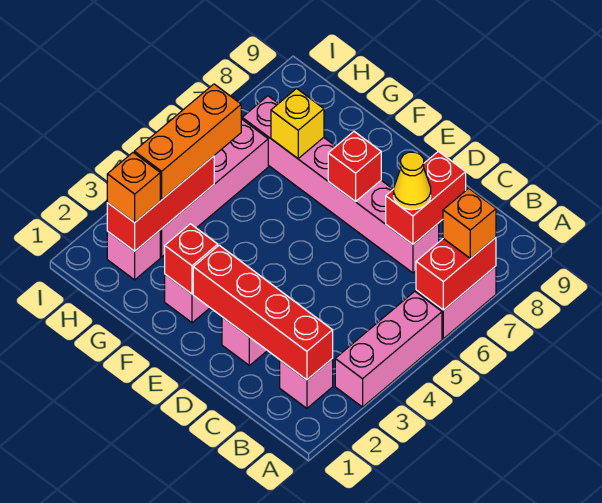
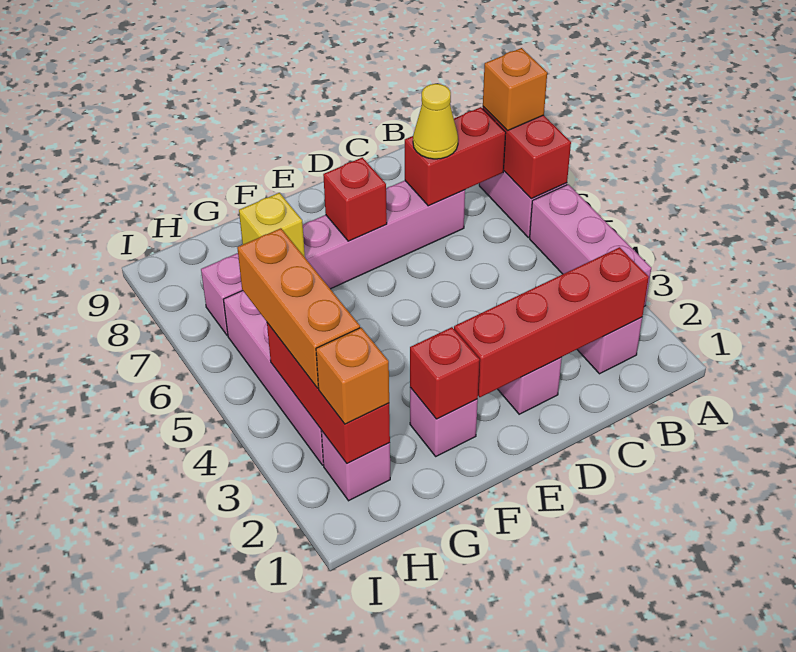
red brick C7:C8 level 2 -> red brick B7:C7 level 2

